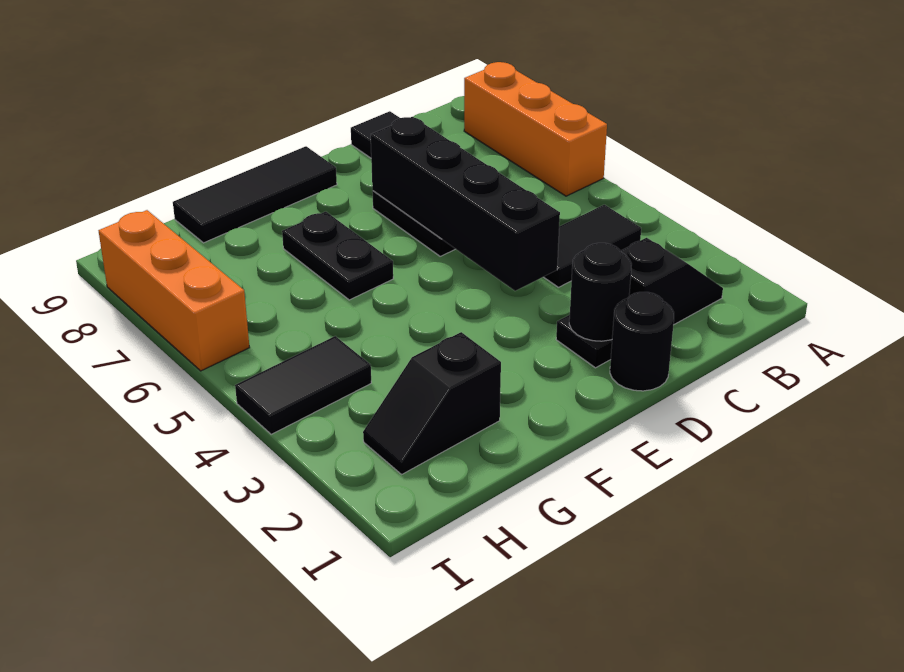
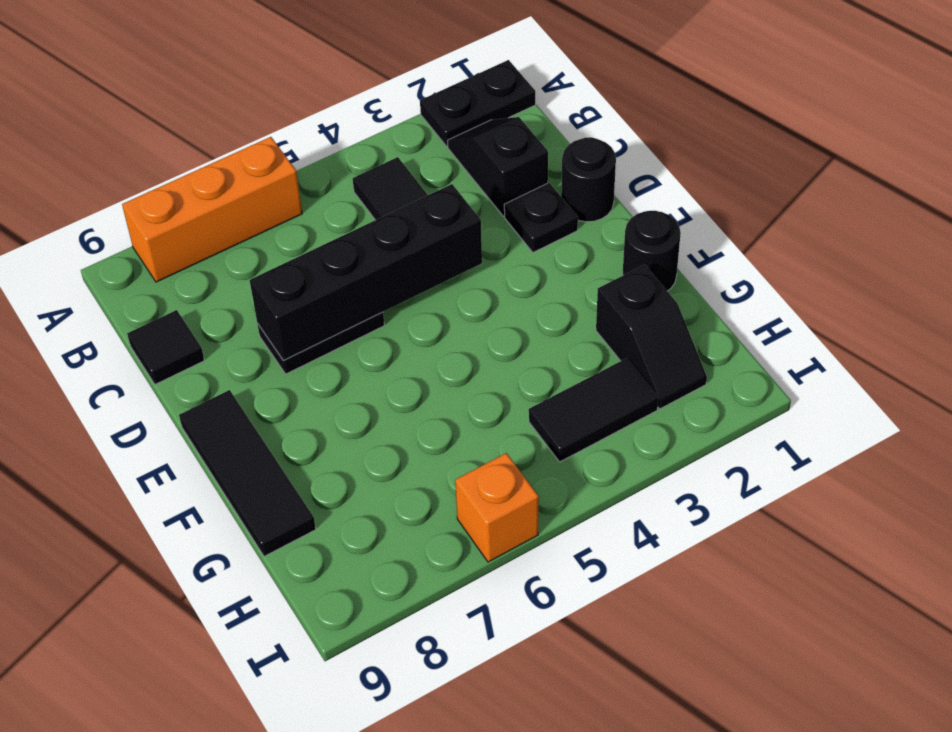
black round brick D2 level 2 -> black round brick F1 level 1
black plate F6:F7 level 1 -> black plate A1:A2 level 1
black tile H4:I4 level 1 -> black tile H3:H4 level 1
orange brick I6:I8 level 1 -> orange brick I6 level 1

